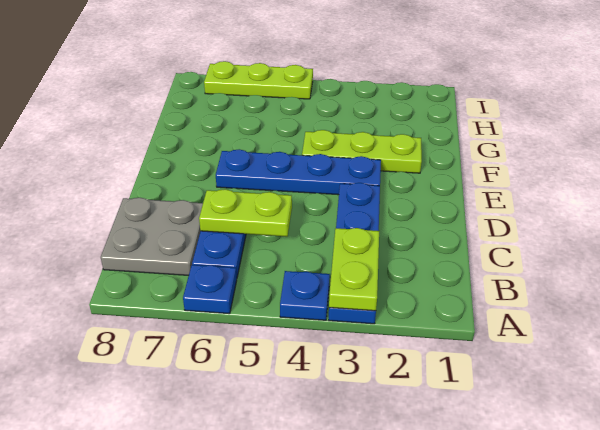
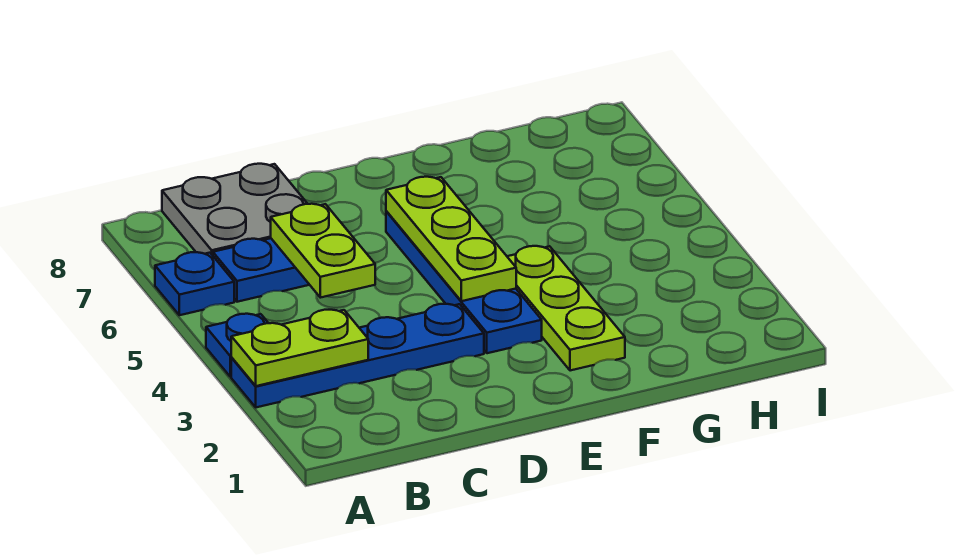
lime plate I5:I7 level 1 -> lime plate E4:E6 level 2

